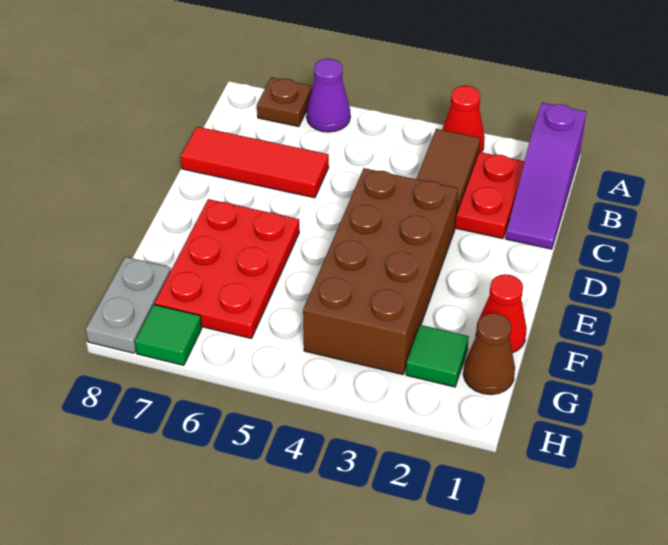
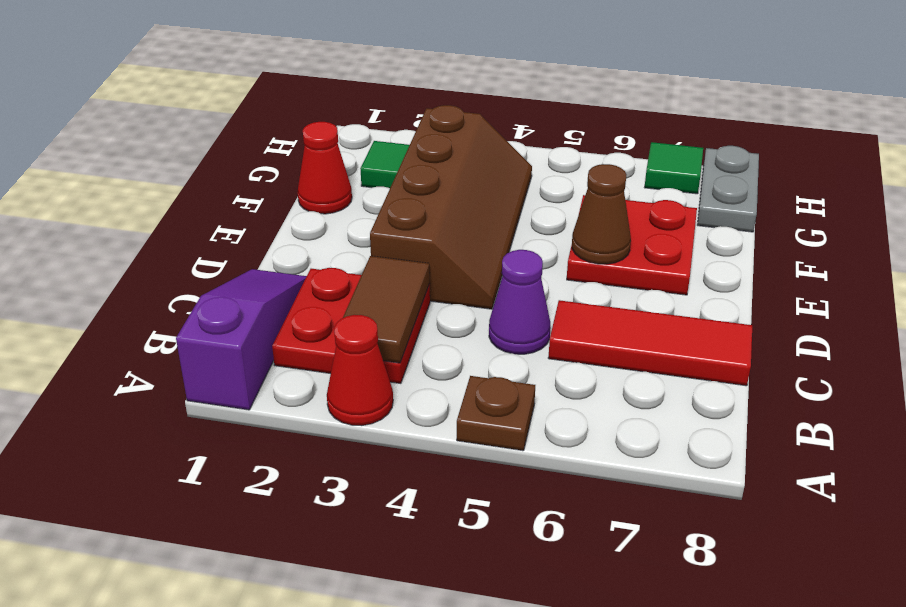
purple cone A6 level 1 -> purple cone C5 level 1
brown plate A7 level 1 -> brown plate A5 level 1
brown brick D3:G4 level 1 -> brown slope D3:G4 level 1 top 3
red plate E6:G7 level 1 -> red plate E6:F7 level 1
brown cone G1 level 1 -> brown cone E6 level 2

